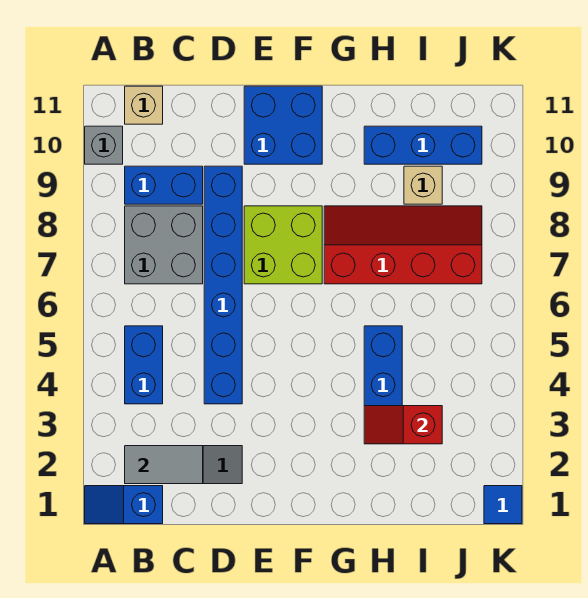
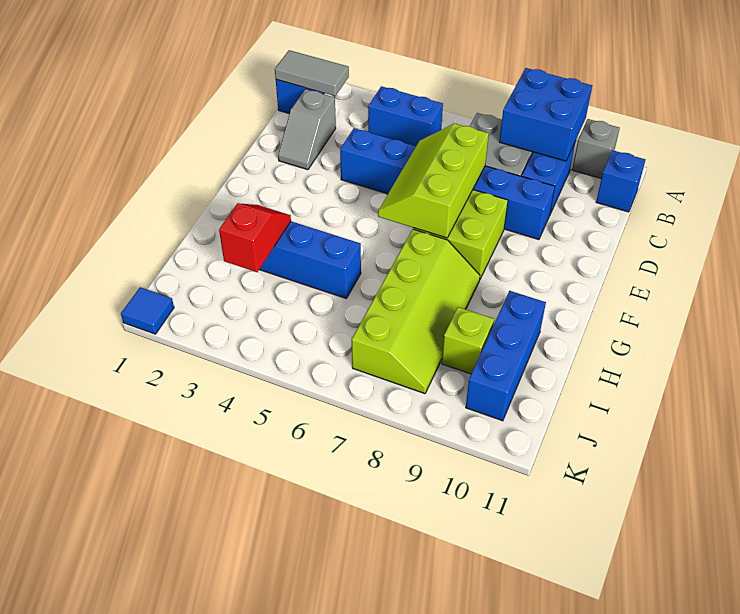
grey tile B2:C2 level 2 -> grey tile B1:B2 level 2
tan brick B11 level 1 -> blue brick B11 level 1
none -> lime slope D6:F7 level 2 top 7
blue brick E10:F11 level 1 -> blue brick A8:B9 level 2
red slope G7:J8 level 1 top 7 -> lime slope G7:J8 level 1 top 7
tan brick I9 level 1 -> lime brick I9 level 1

